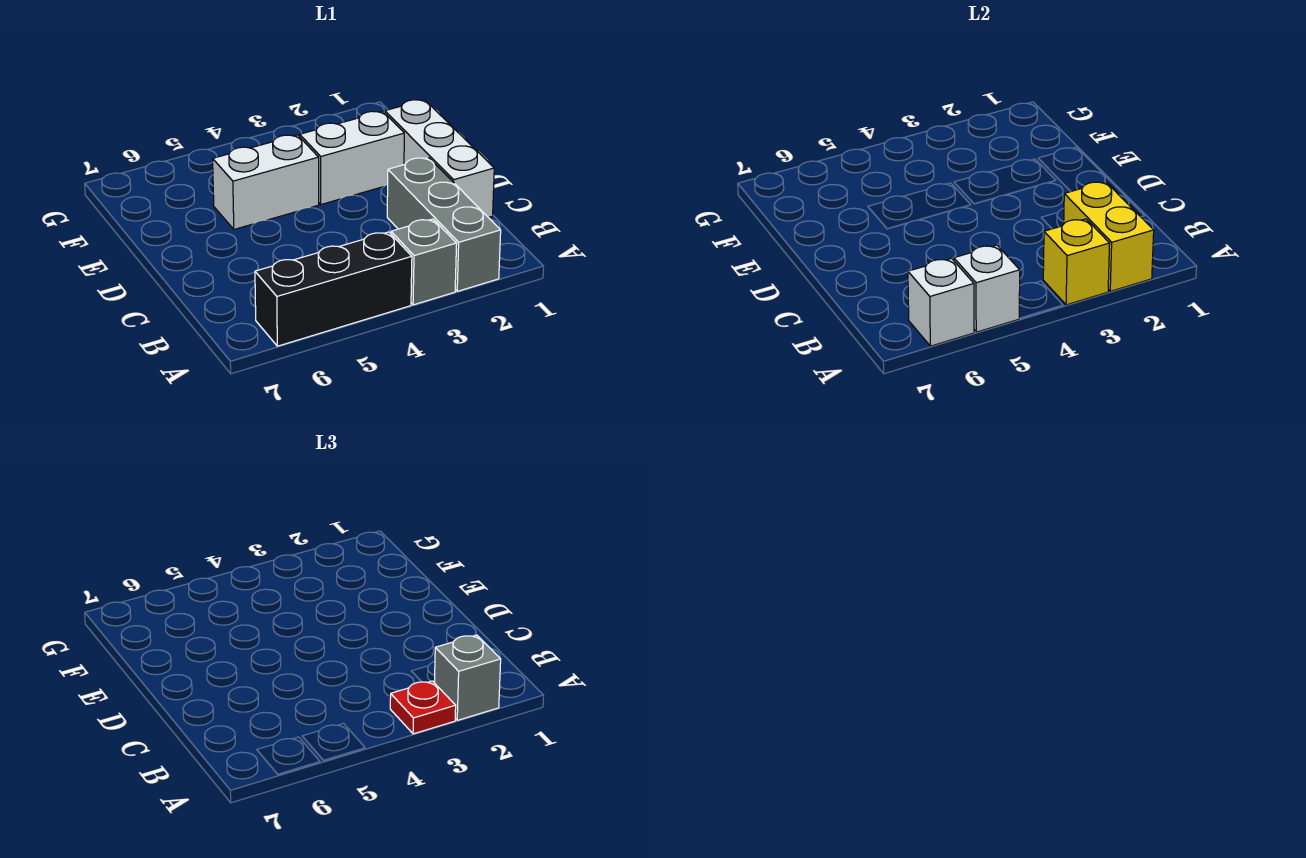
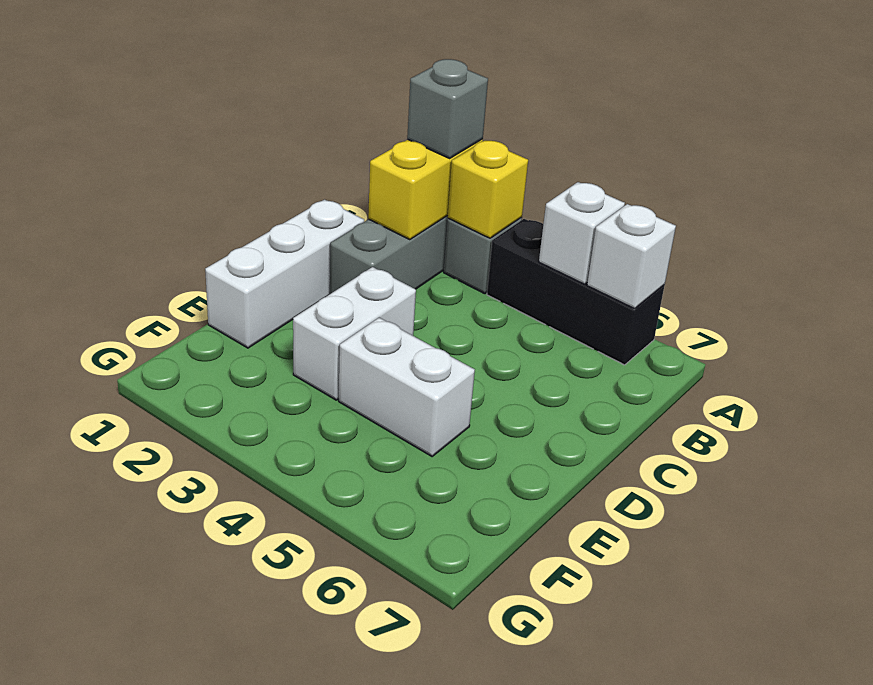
red plate A3 level 3 -> none
white brick E2:E3 level 1 -> white brick D3:E3 level 1

